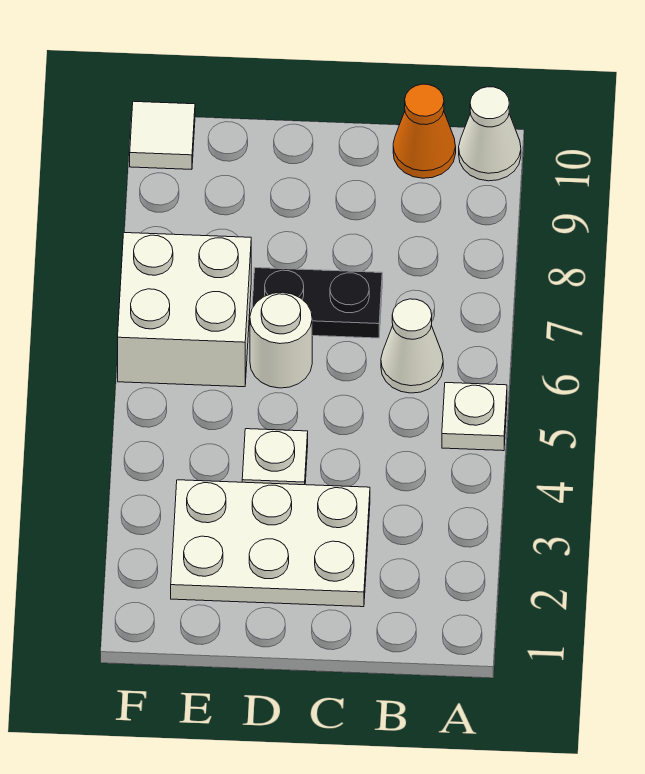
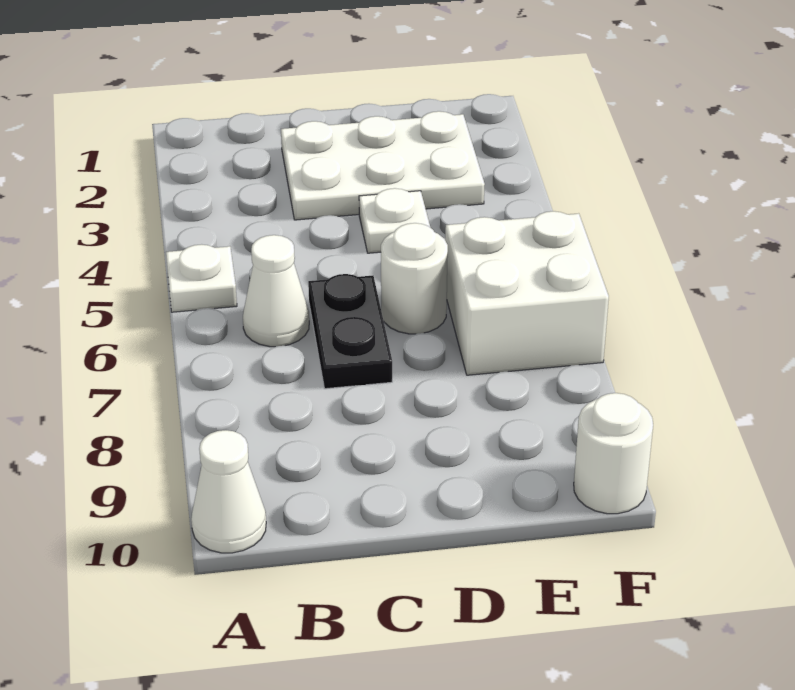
orange cone B10 level 1 -> none
black plate C7:D7 level 1 -> black plate C6:C7 level 1
white tile F10 level 1 -> white round brick F10 level 1

